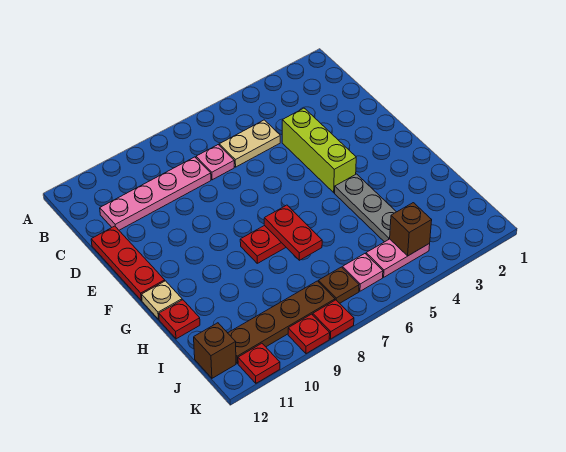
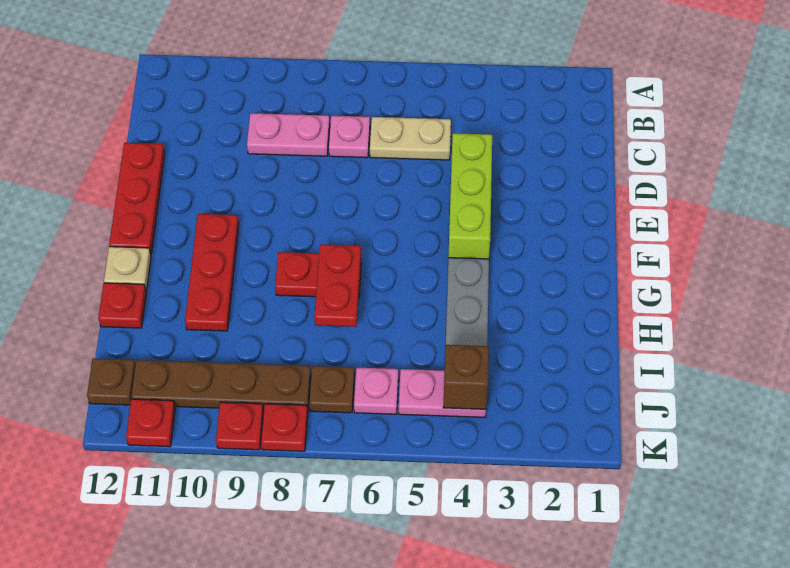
pink plate C8:C11 level 1 -> pink plate C8:C9 level 1
none -> red plate F10:H10 level 1
brown brick J12 level 1 -> brown plate J12 level 1

